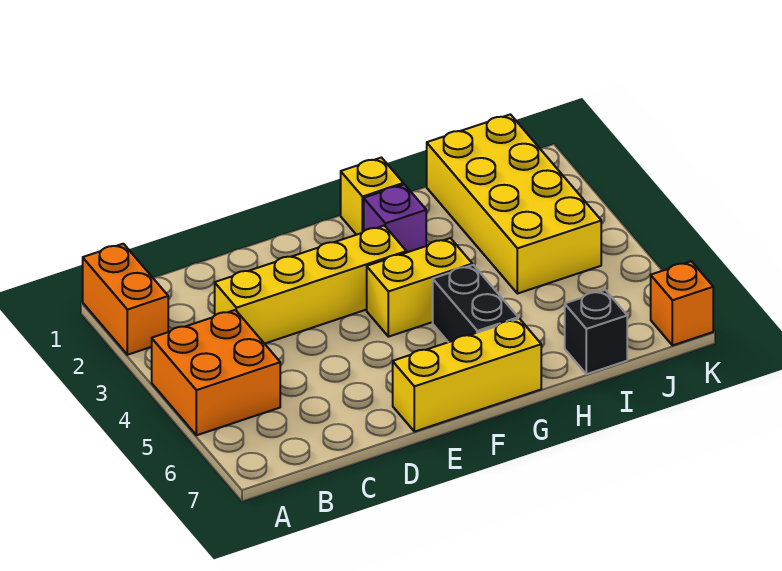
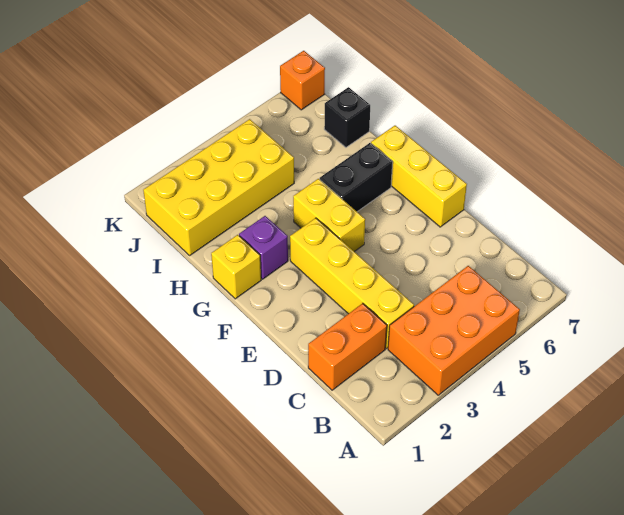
orange brick A1:A2 level 1 -> orange brick C1:C2 level 1
orange brick A4:B5 level 1 -> orange brick A3:B5 level 1

